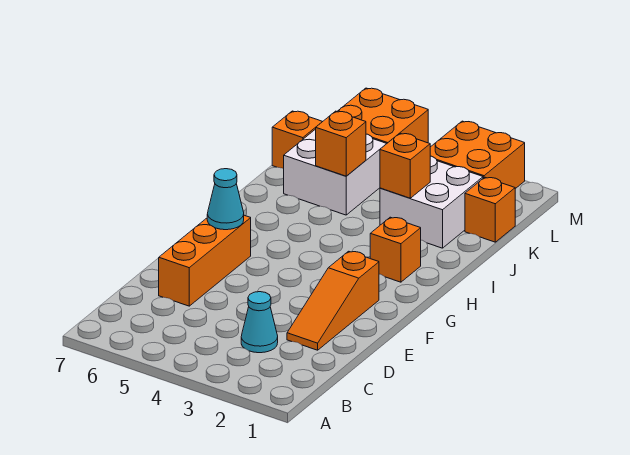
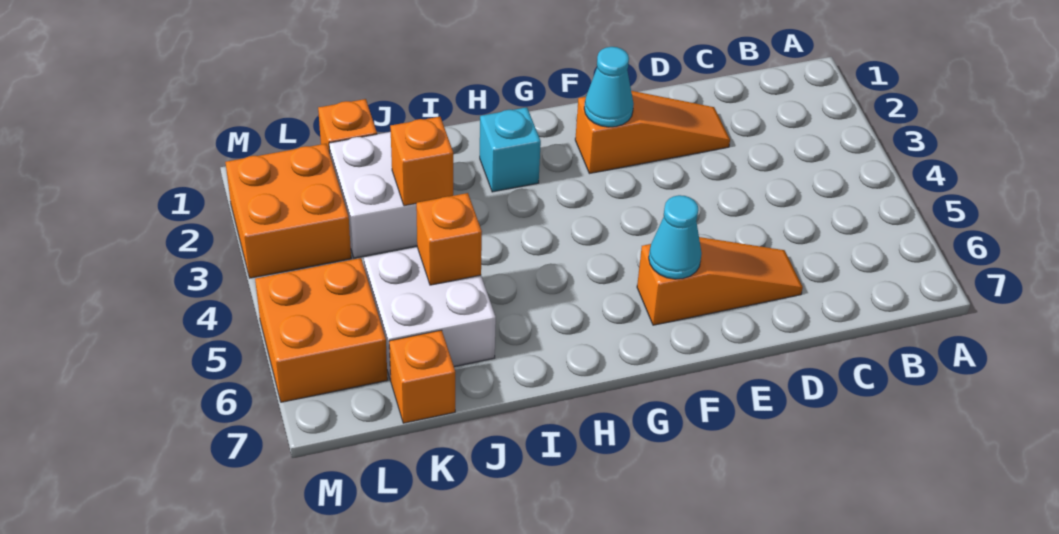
cyan cone C3 level 1 -> cyan cone F2 level 2
orange brick D6:F6 level 1 -> orange slope D6:F6 level 1 top F
orange brick H2 level 1 -> cyan brick H2 level 1

